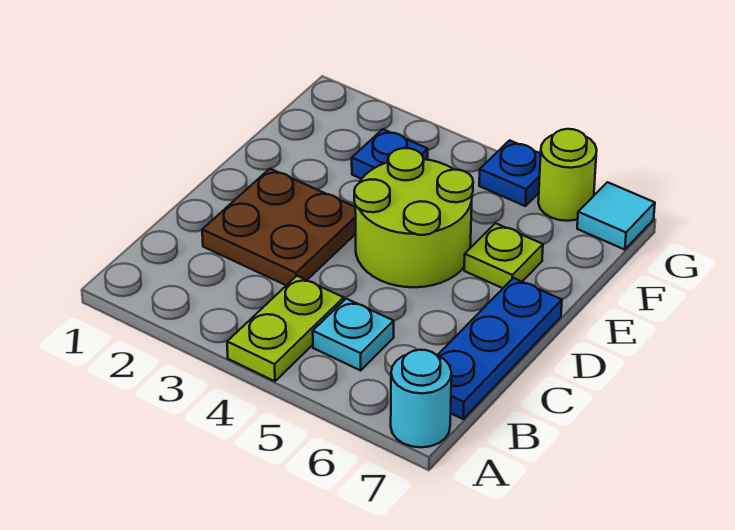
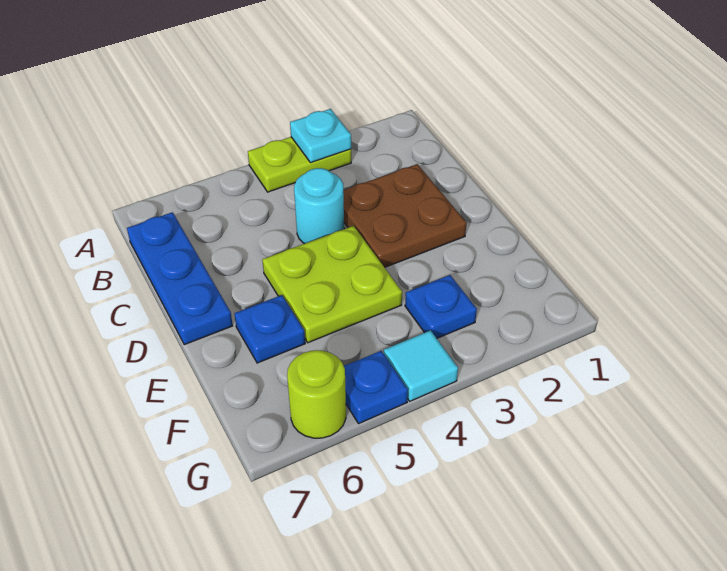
lime plate A4:B4 level 1 -> lime plate A3:A4 level 1
cyan round brick A7 level 1 -> cyan round brick C4 level 1
cyan plate B5 level 1 -> cyan plate A3 level 2
lime round brick D4:E5 level 1 -> lime plate D4:E5 level 1
lime plate E6 level 1 -> blue plate E6 level 1
cyan tile G7 level 1 -> cyan tile G4 level 1

